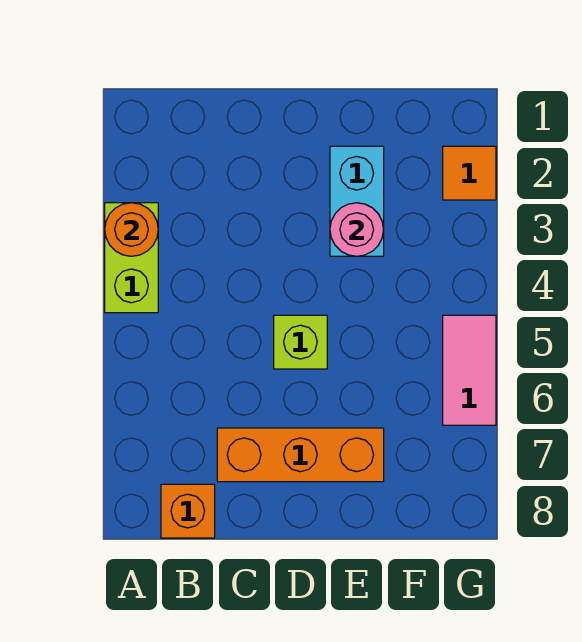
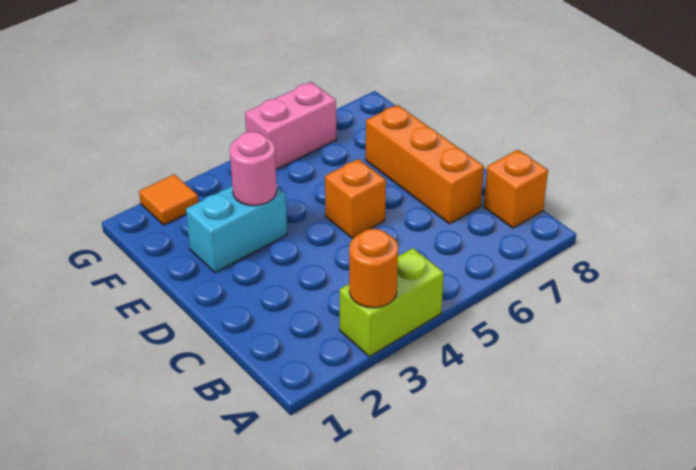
lime brick D5 level 1 -> orange brick D5 level 1
pink tile G5:G6 level 1 -> pink brick G5:G6 level 1

